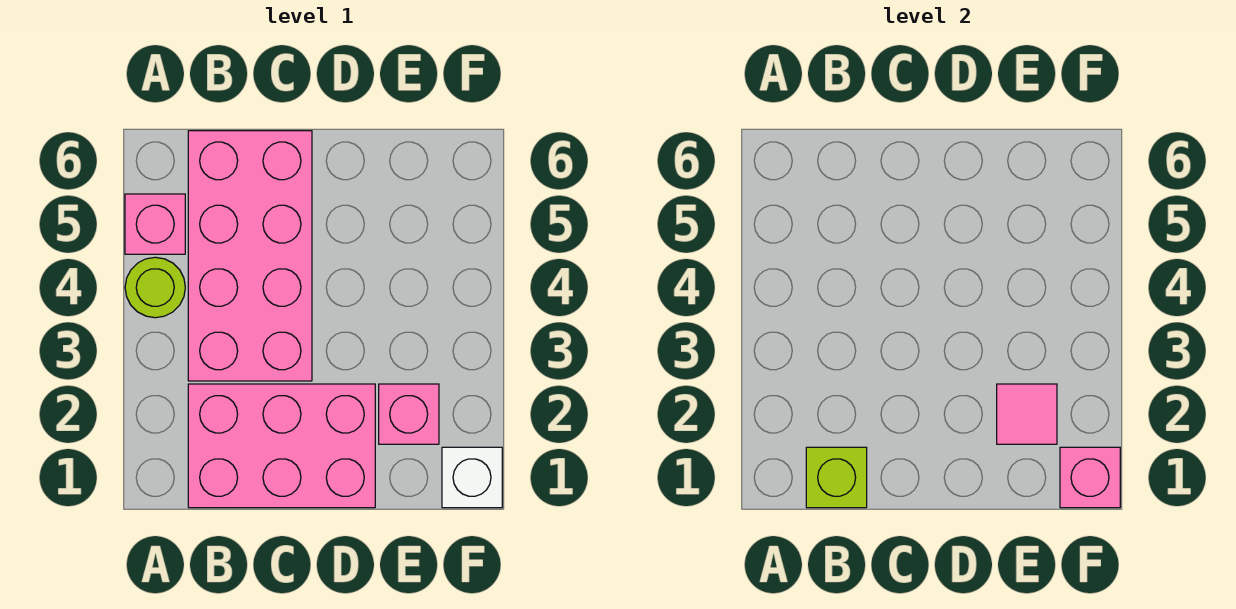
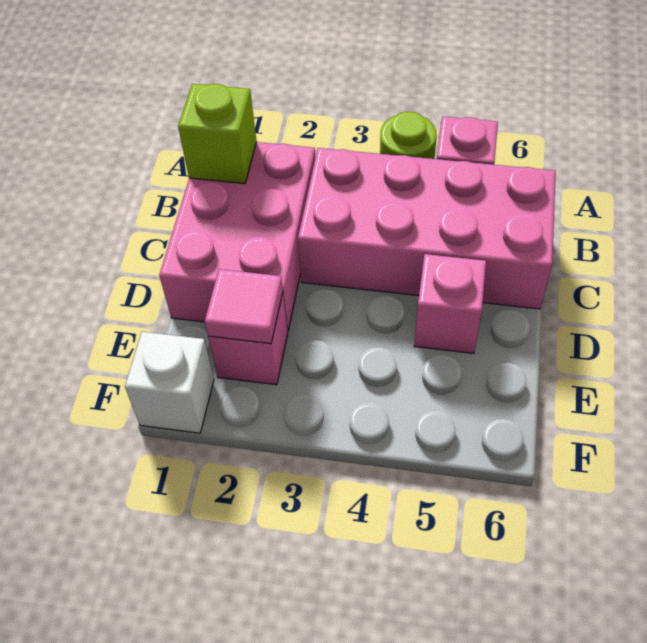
pink brick F1 level 2 -> pink brick D5 level 1

